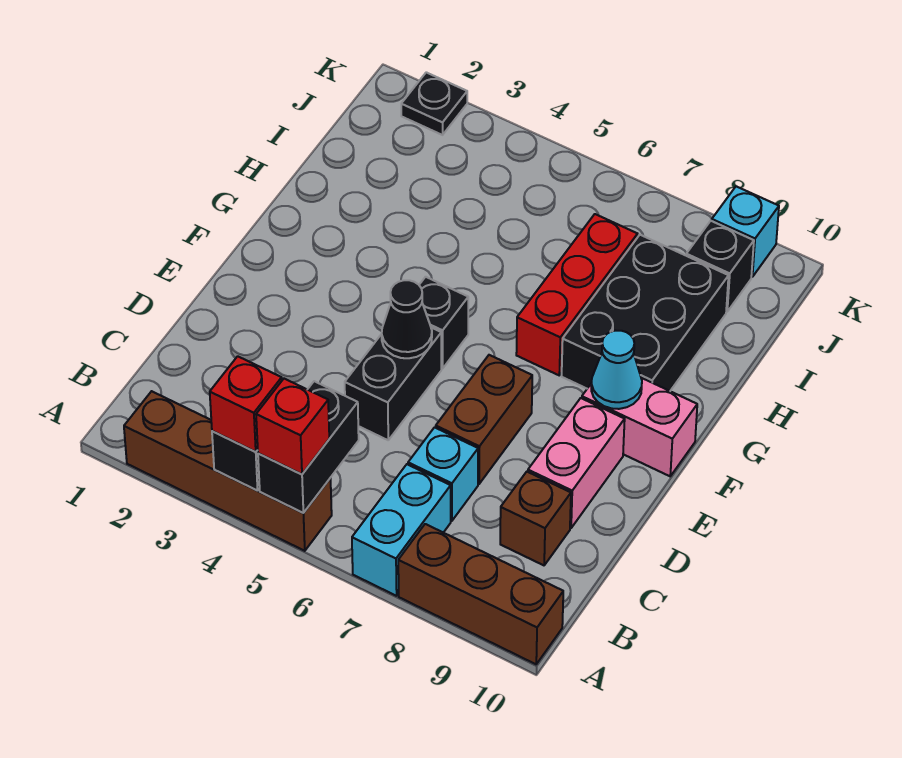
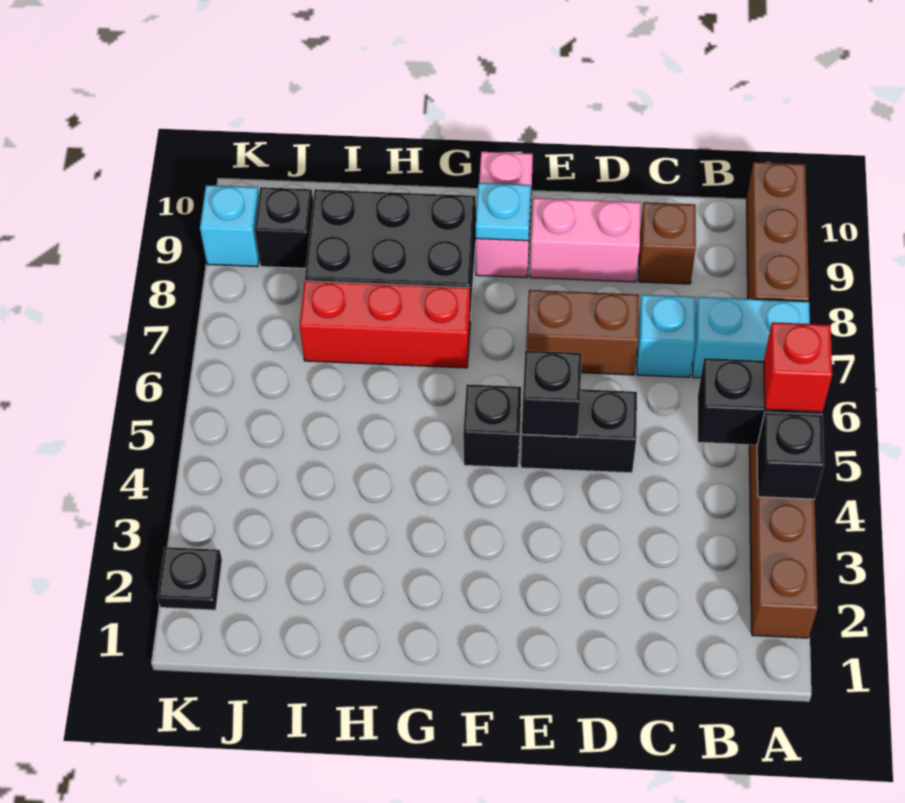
red brick A4 level 3 -> none
black cone E5 level 2 -> black brick E5 level 2
cyan cone F9 level 2 -> cyan plate F9 level 2

